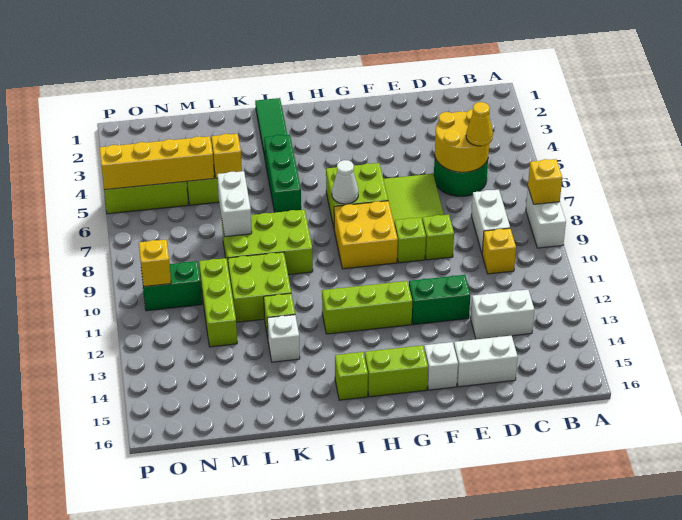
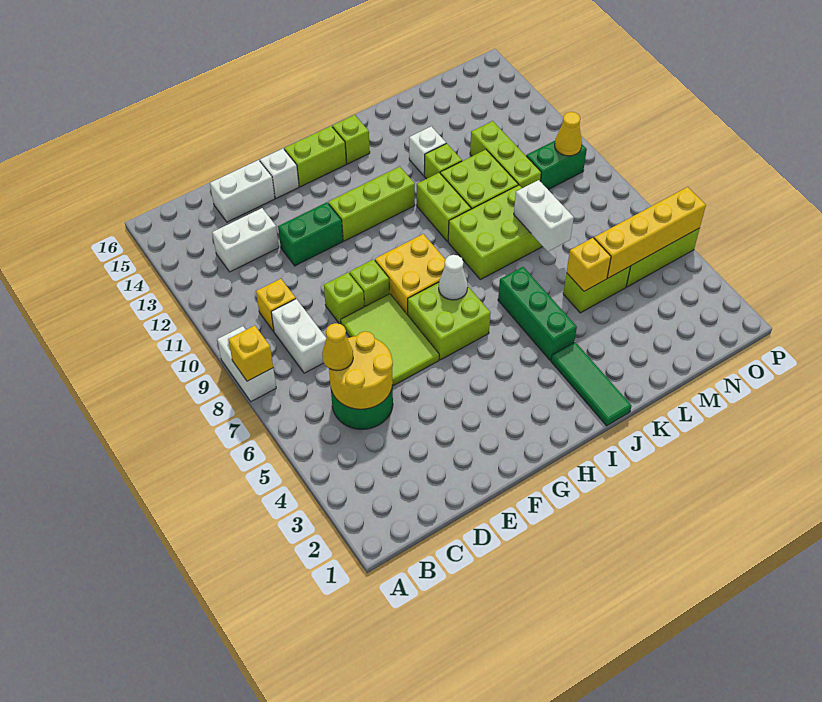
none -> lime brick J10:J11 level 1
yellow brick O10 level 2 -> yellow cone O10 level 2

